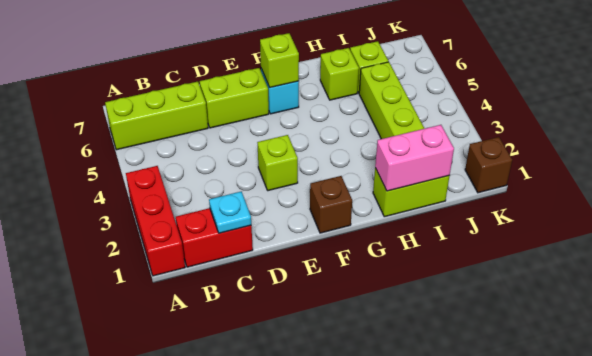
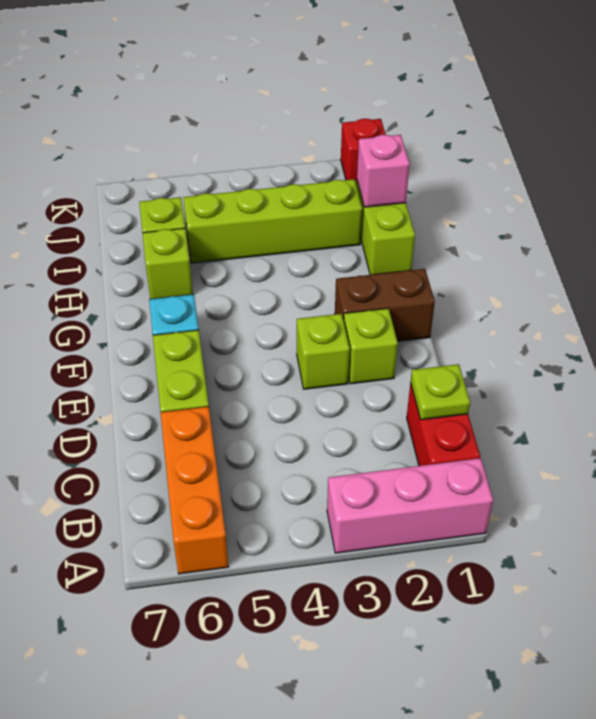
red brick A1:A3 level 1 -> pink brick A1:A3 level 1
lime brick A6:C6 level 1 -> orange brick A6:C6 level 1
cyan plate C1 level 2 -> lime plate C1 level 2
brown brick F1 level 1 -> brown brick F1:F2 level 1
lime brick F6 level 2 -> lime brick E2 level 1
pink brick H1:I1 level 2 -> pink brick I1 level 2
brown brick K1 level 1 -> red brick K1 level 1

